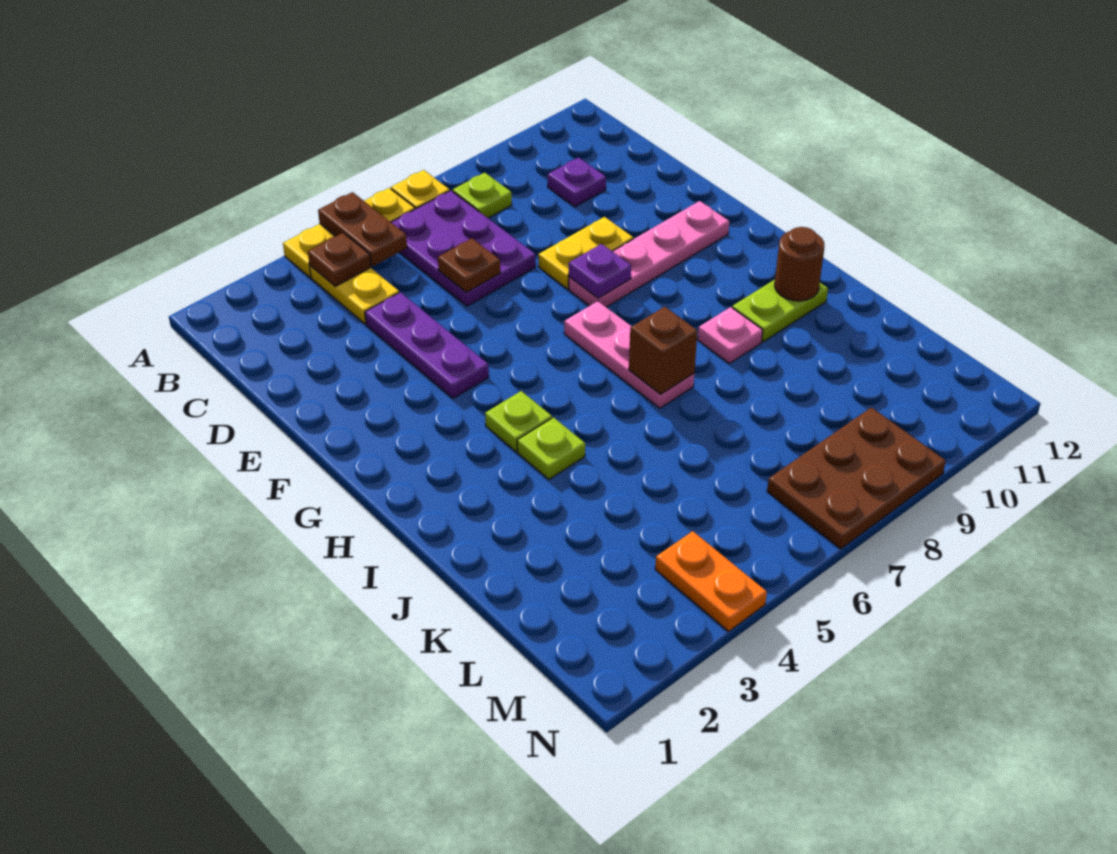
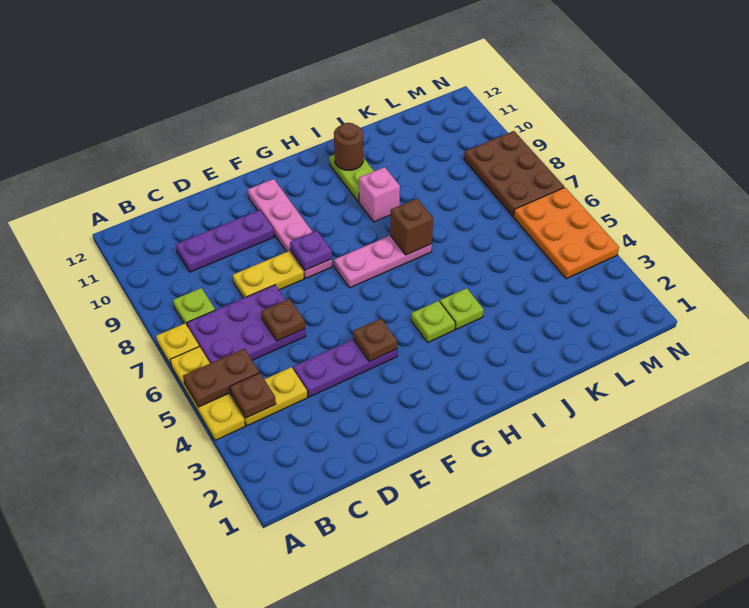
purple plate C10 level 1 -> purple plate C10:E10 level 1
yellow plate E8:E9 level 1 -> yellow plate D8:E8 level 1
none -> brown plate F4 level 2
pink plate I9 level 1 -> pink brick I9 level 1
orange plate M4:N4 level 1 -> orange plate M4:N6 level 1

